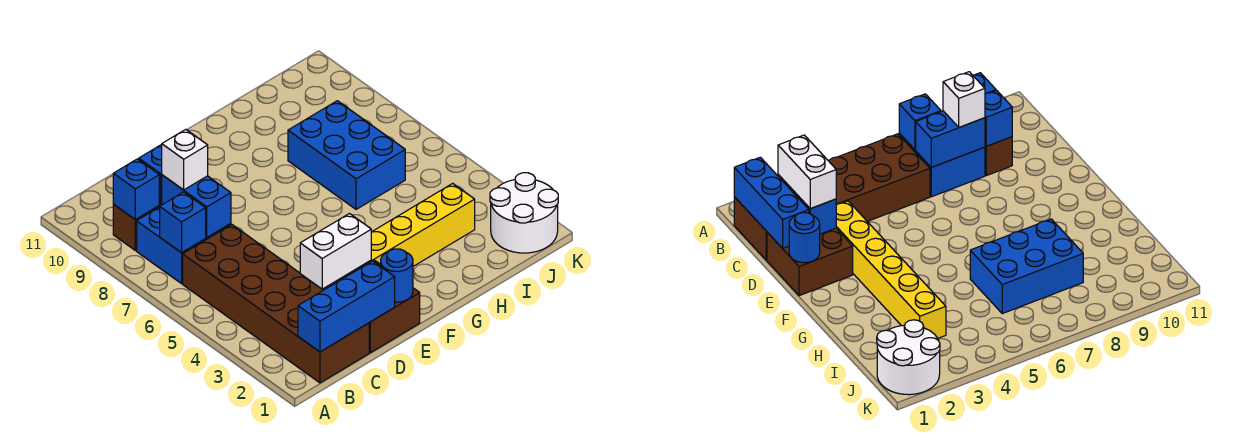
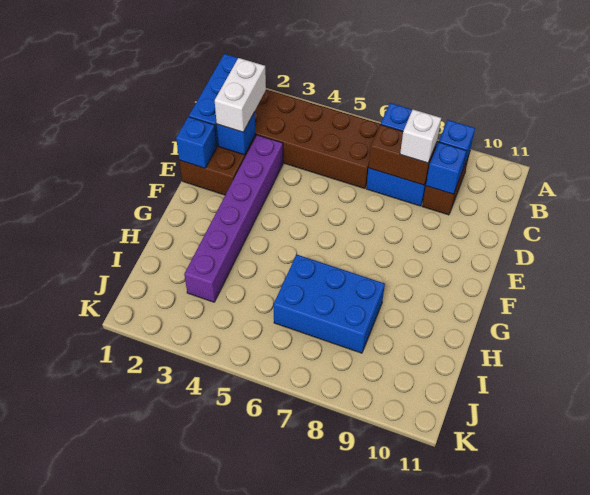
blue brick C7:C8 level 2 -> brown brick C7:C8 level 2
yellow brick D3:I3 level 1 -> purple brick D3:I3 level 1
blue round brick E1 level 2 -> blue brick E1 level 2
white round brick J1:K2 level 1 -> none

